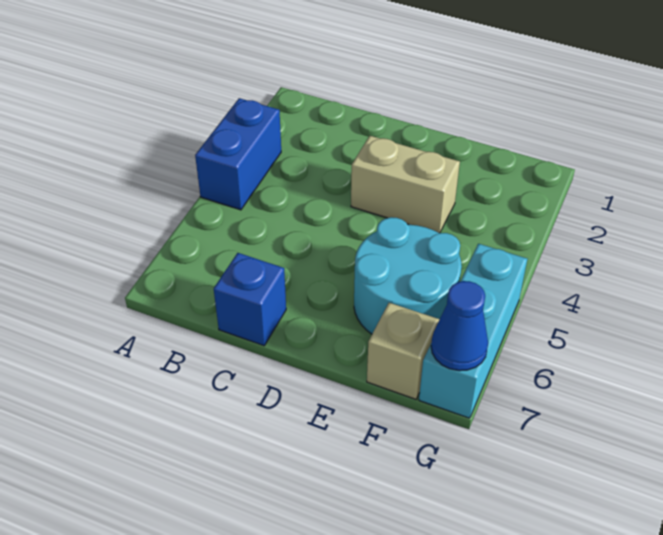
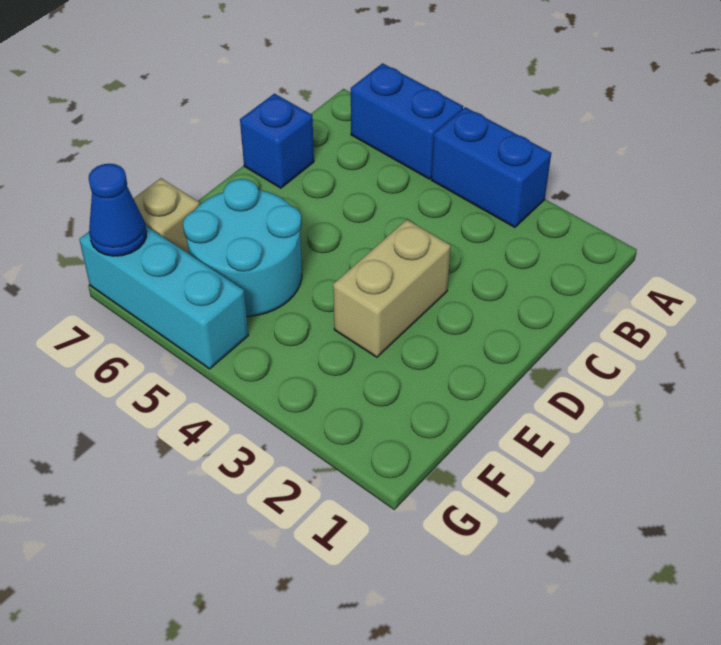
none -> blue brick A5:A6 level 1

